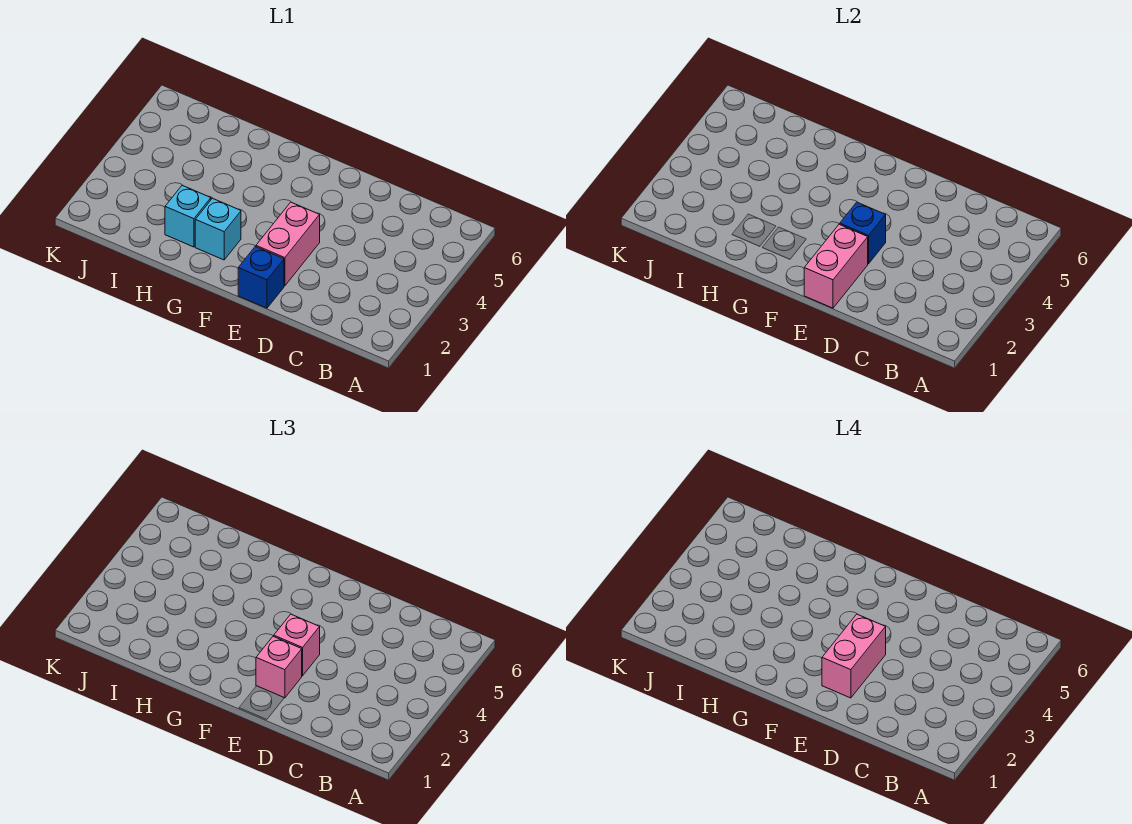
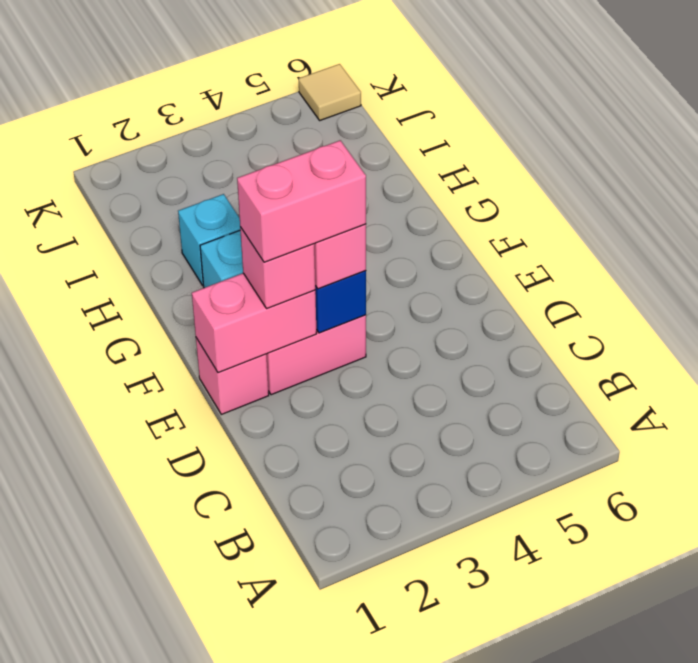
blue brick E1 level 1 -> pink brick E1 level 1
none -> tan tile K6 level 1

